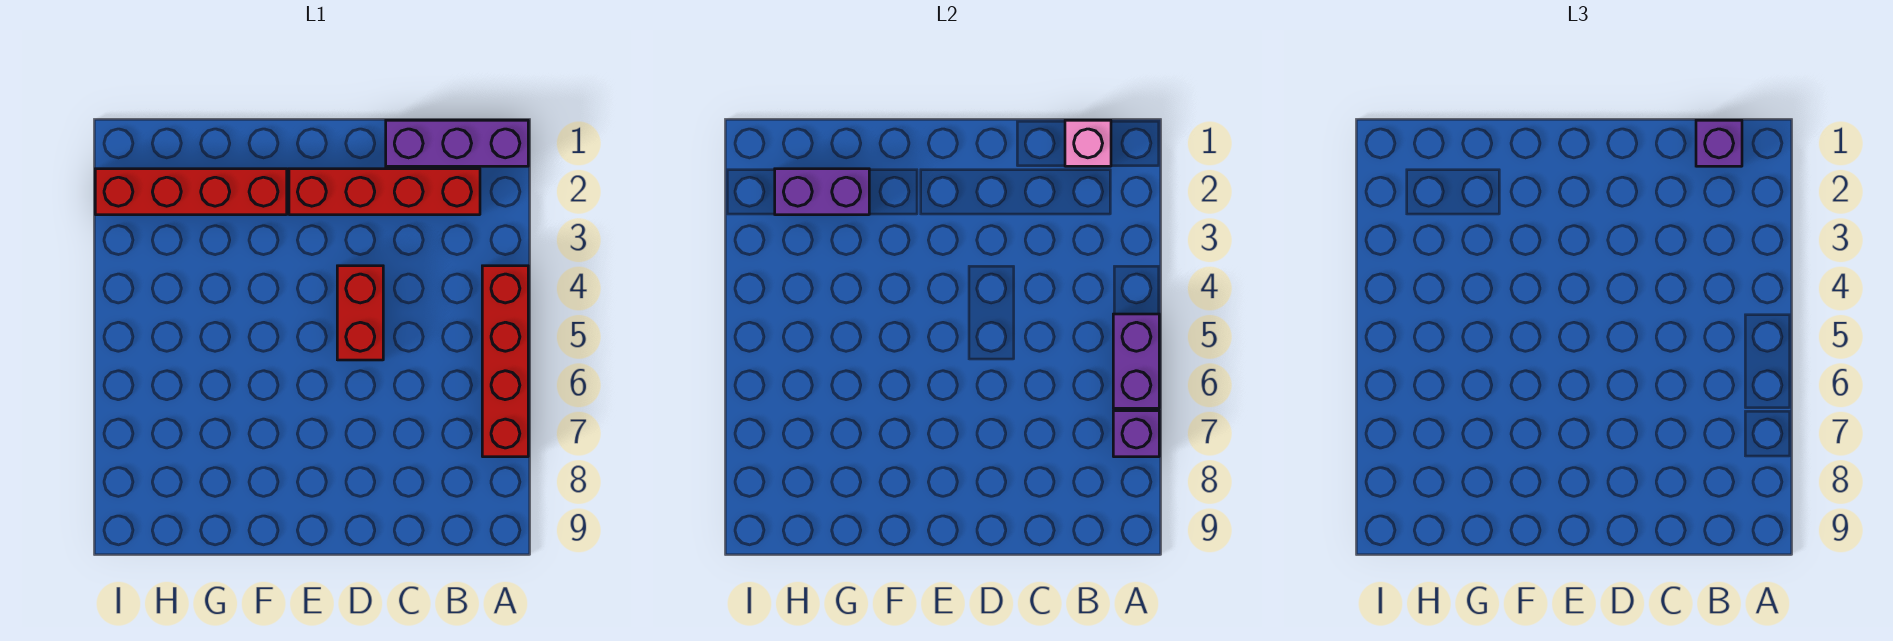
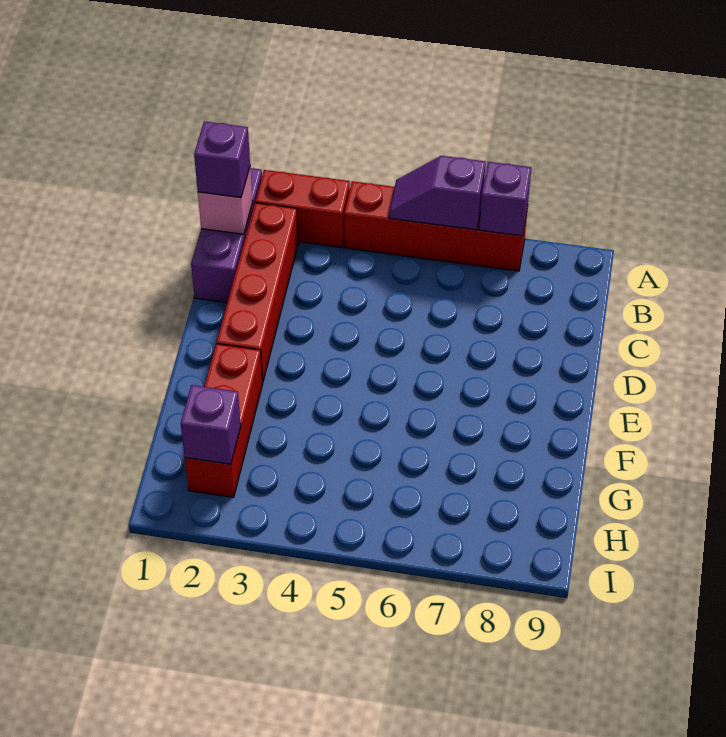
purple brick A5:A6 level 2 -> purple slope A5:A6 level 2 top 6
red brick D4:D5 level 1 -> red brick A2:A3 level 1
red brick F2:I2 level 1 -> red brick F2:H2 level 1
purple brick G2:H2 level 2 -> purple brick H2 level 2

